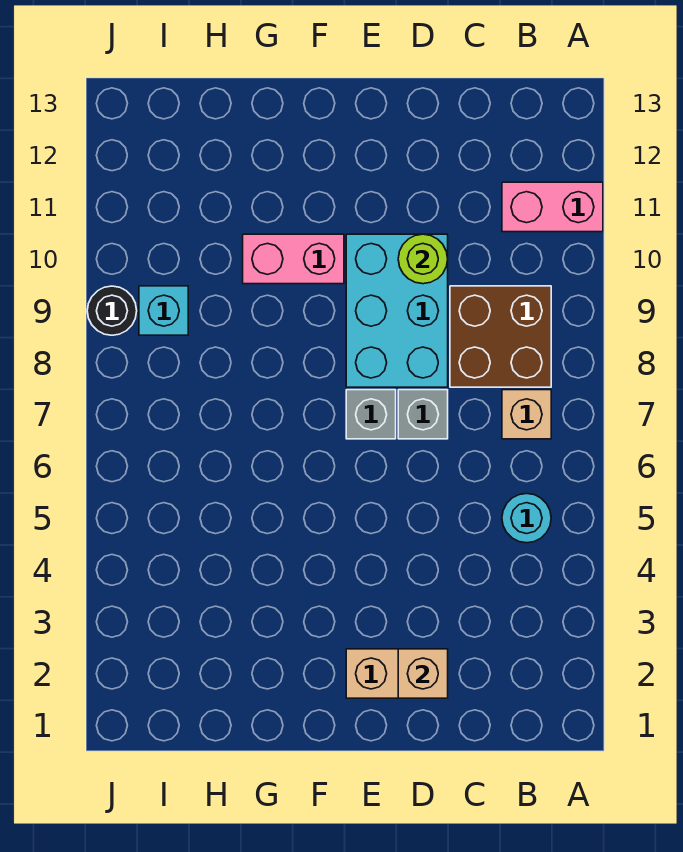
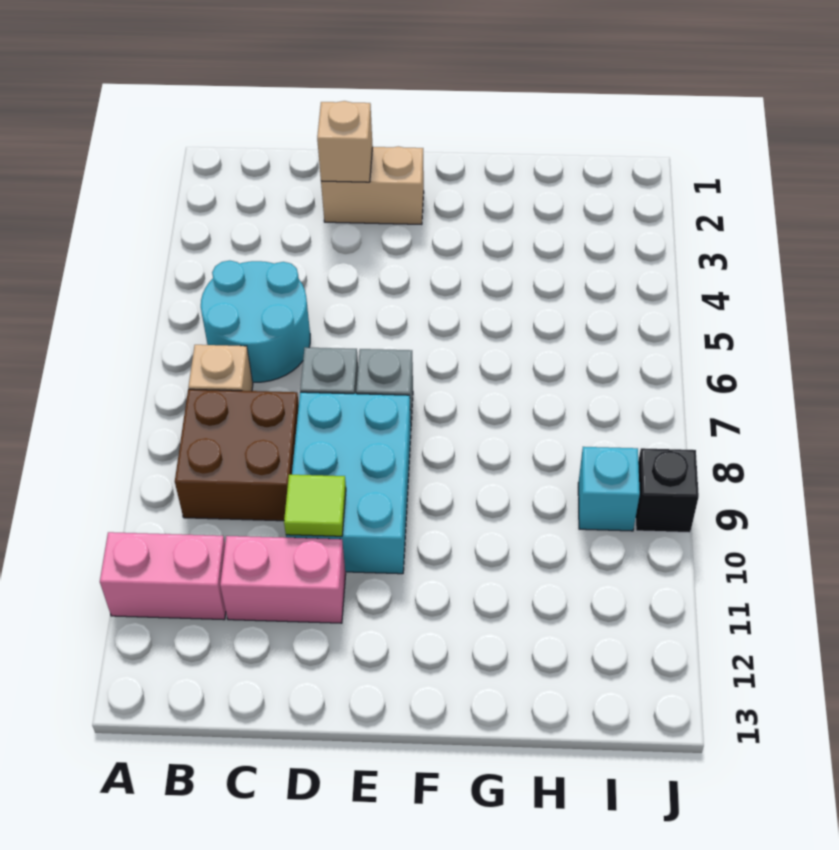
cyan round brick B5 level 1 -> cyan round brick B5:C6 level 1
lime round brick D10 level 2 -> lime tile D10 level 2
pink brick F10:G10 level 1 -> pink brick C11:D11 level 1
black round brick J9 level 1 -> black brick J9 level 1

